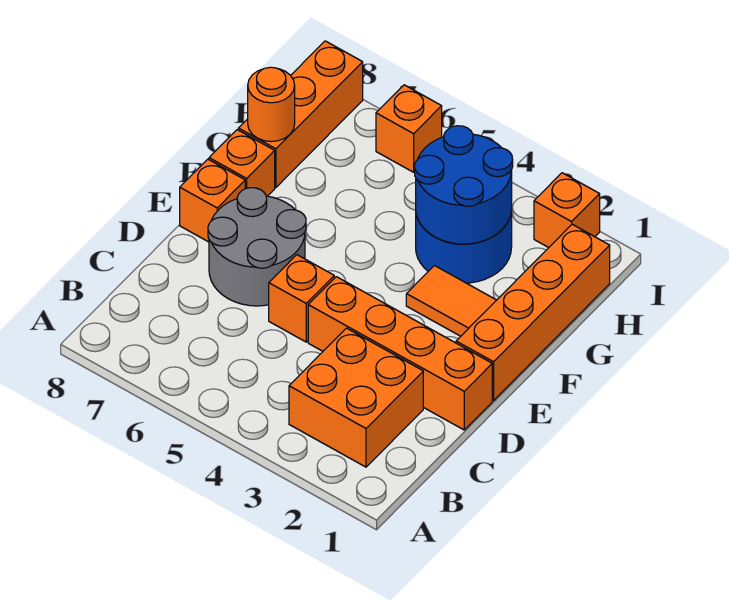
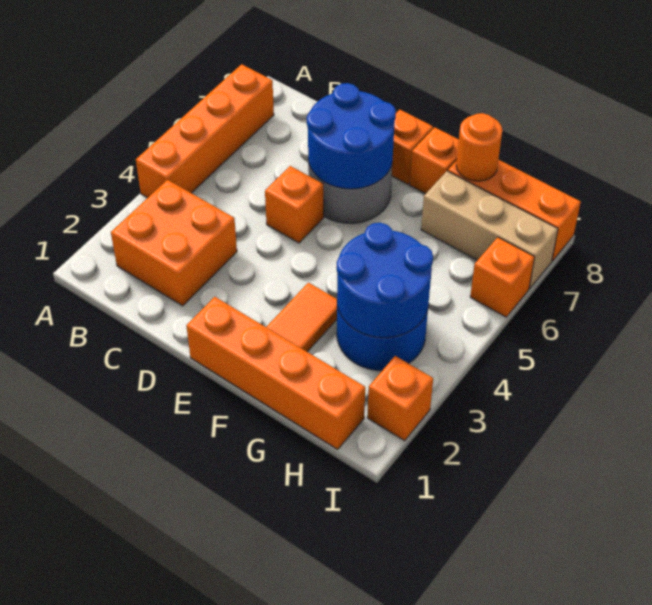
orange brick D1:D4 level 1 -> orange brick A4:A7 level 1
none -> blue round brick D6:E7 level 2
none -> tan brick G7:I7 level 1

